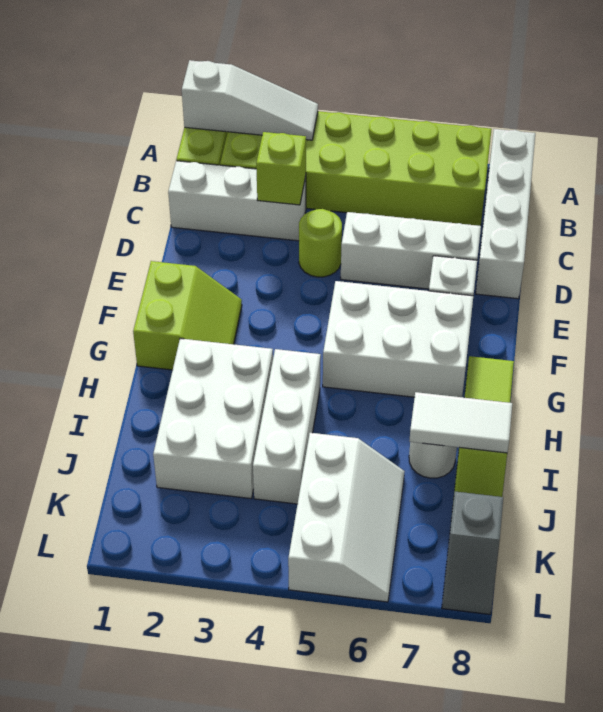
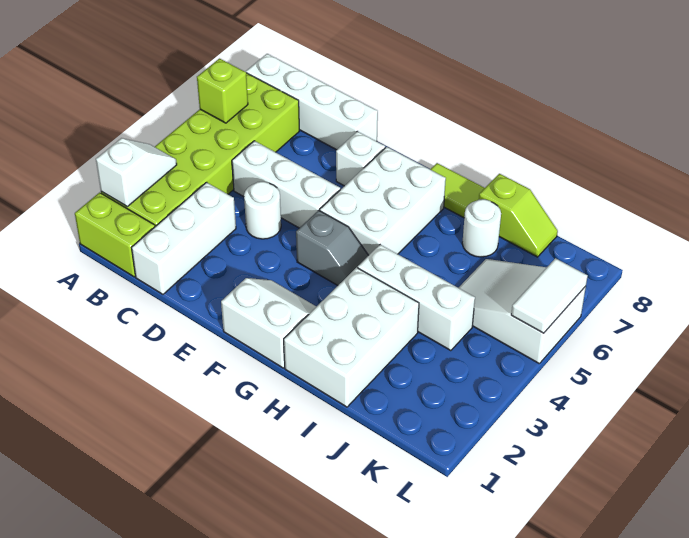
white slope A1:A3 level 2 top 1 -> white slope A2:A3 level 2 top 2
lime brick C3 level 2 -> lime brick A6 level 2
lime round brick D4 level 1 -> white round brick D4 level 1
white brick D5:D7 level 1 -> white brick C5:E5 level 1
lime slope F1:G2 level 1 top 1 -> white slope F1:G2 level 1 top 1
white brick H2:J3 level 1 -> white brick H1:I3 level 1
white tile I7:I8 level 2 -> white tile L5:L6 level 2
white slope J5:L6 level 1 top 5 -> white slope J5:L6 level 1 top L
grey slope K8:L8 level 1 top K -> grey slope F4:G4 level 1 top F

